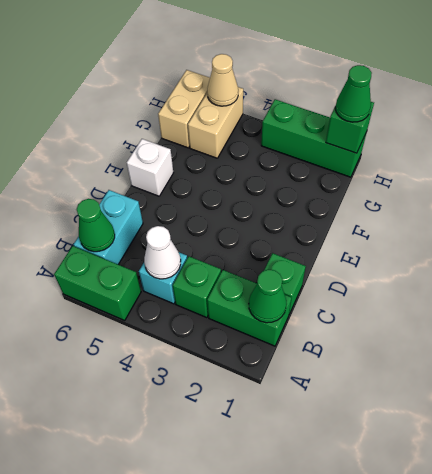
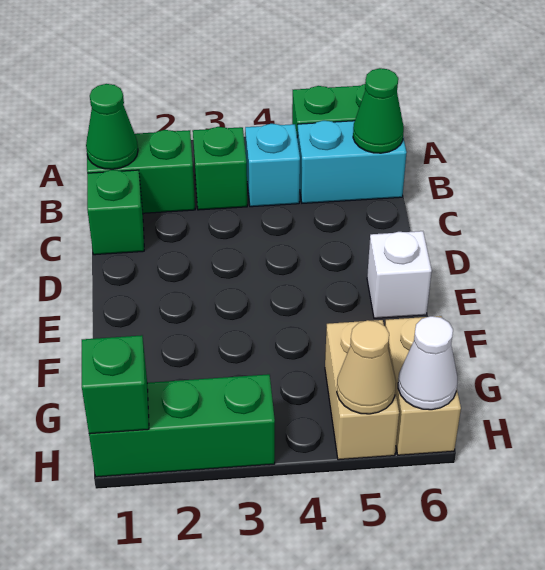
white cone B4 level 2 -> white cone H6 level 2
cyan brick B6:C6 level 1 -> cyan brick B5:B6 level 1
green cone H1 level 3 -> none

